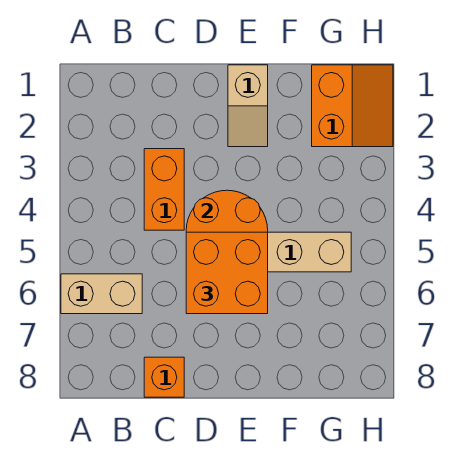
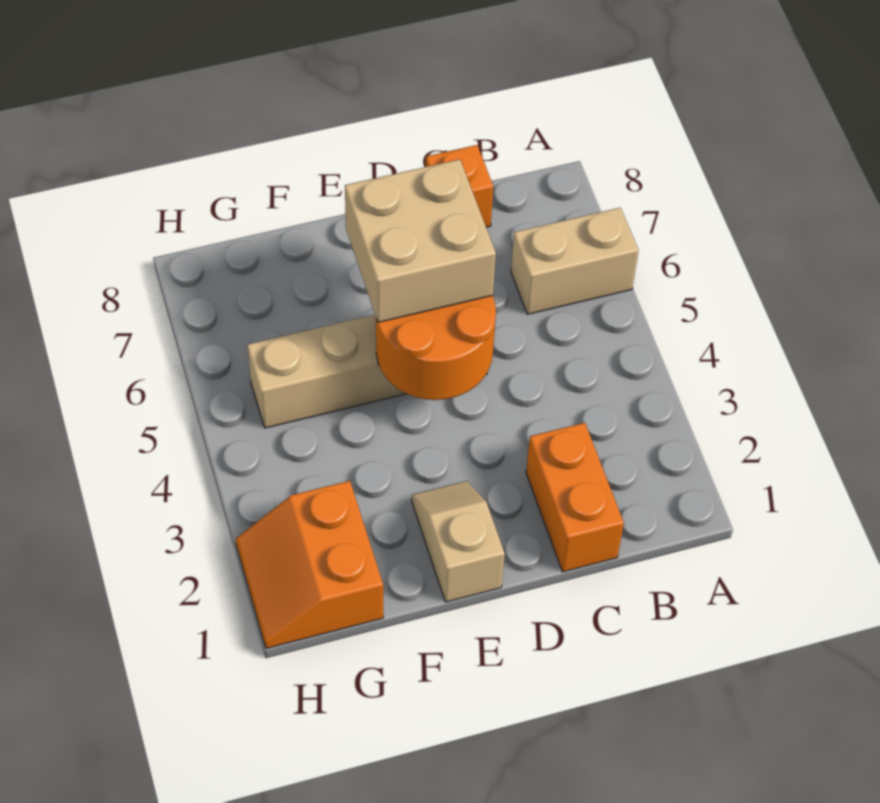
orange brick C3:C4 level 1 -> orange brick C1:C2 level 1
orange brick D5:E6 level 3 -> tan brick D5:E6 level 3

